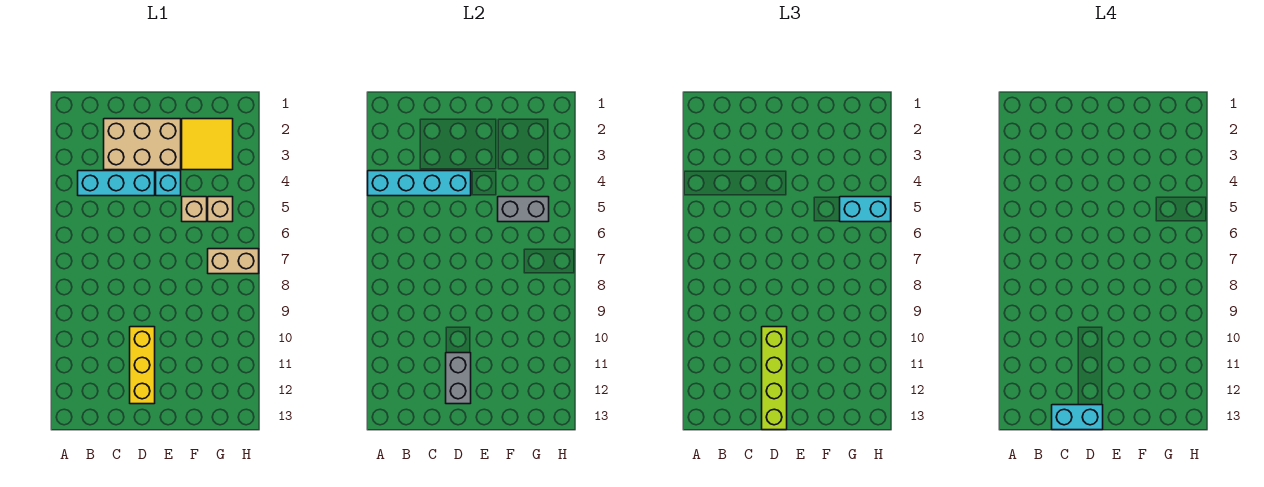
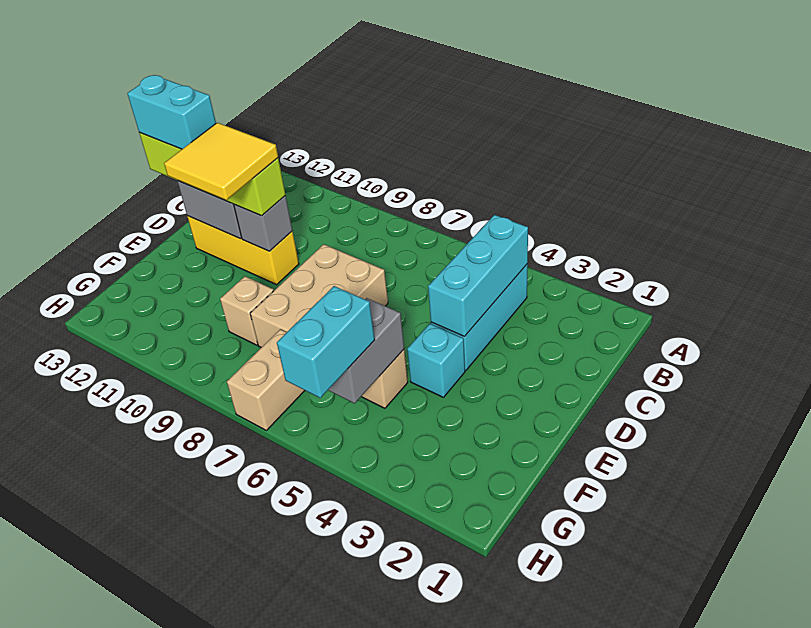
cyan brick A4:D4 level 2 -> cyan brick B4:D4 level 2
tan brick C2:E3 level 1 -> tan brick D7:F8 level 1
cyan brick C13:D13 level 4 -> cyan brick D12:D13 level 4
none -> grey brick D10 level 2
yellow tile F2:G3 level 1 -> yellow tile D10:E11 level 4
tan brick G5 level 1 -> tan brick F9 level 1

